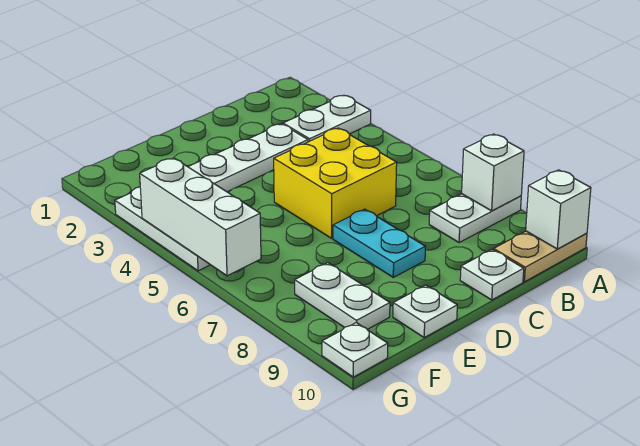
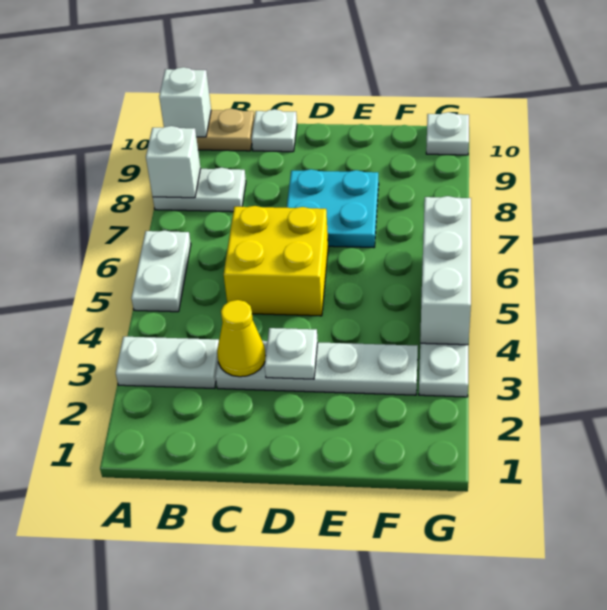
none -> yellow cone C3 level 2
cyan plate D7:D8 level 1 -> cyan plate D7:E8 level 1
white plate E10 level 1 -> white plate D3 level 2
white plate F8:F9 level 1 -> white plate A5:A6 level 1

